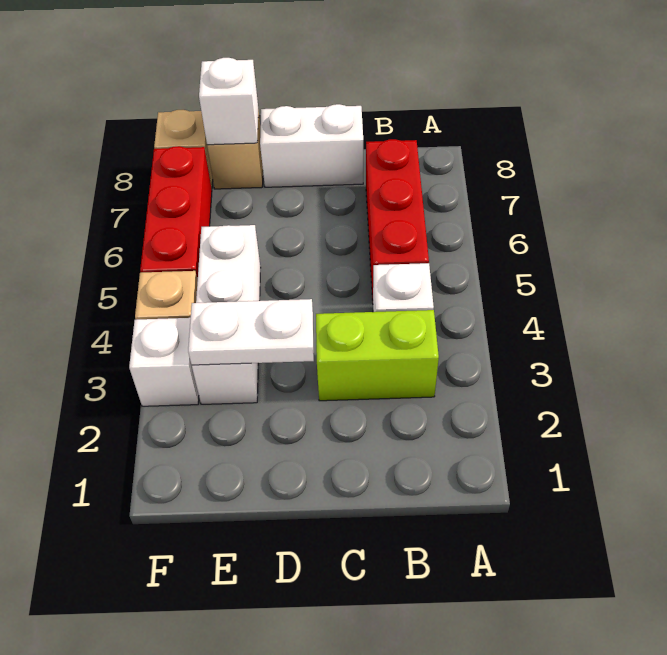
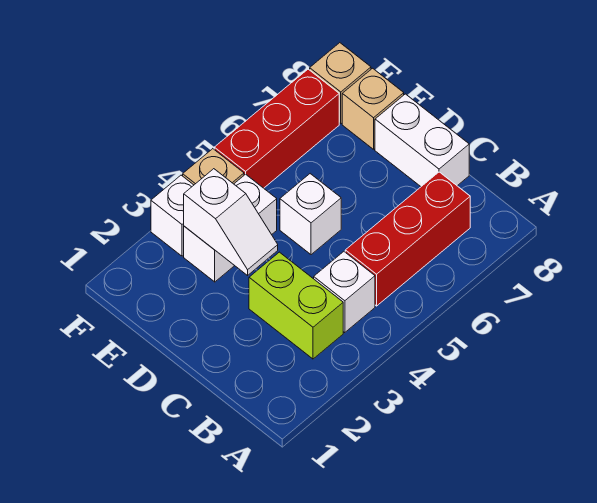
white plate D3:E3 level 2 -> white slope D3:E3 level 2 top E
white brick E3:E5 level 1 -> white brick E3:E4 level 1
white brick E8 level 2 -> white brick D5 level 1

